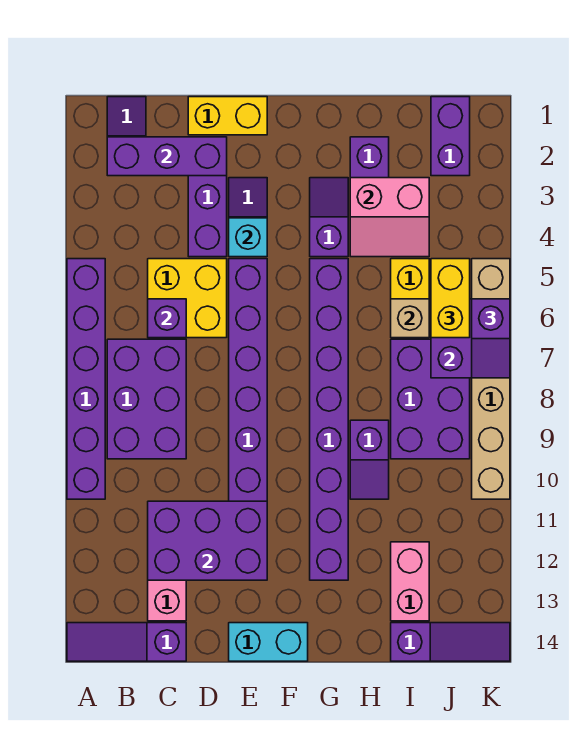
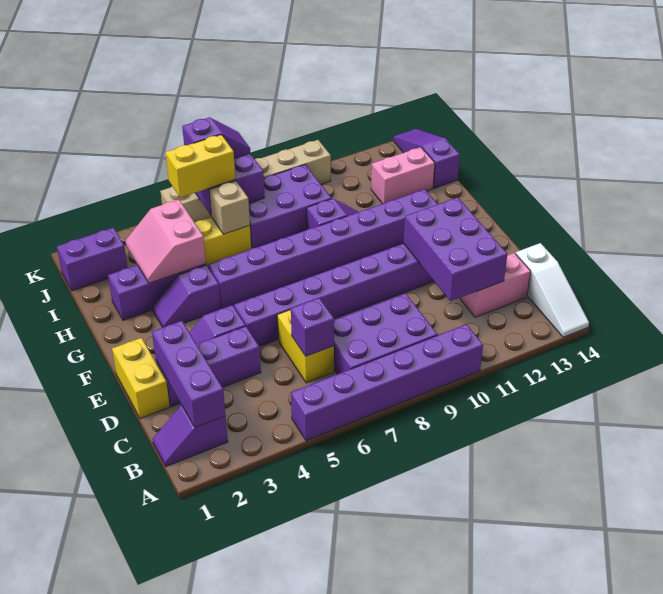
purple slope A14:C14 level 1 top C -> white slope A14:C14 level 1 top C
yellow brick C5:D6 level 1 -> yellow brick C6:D6 level 1
cyan brick E4 level 2 -> none
cyan brick E14:F14 level 1 -> none
pink slope H3:I4 level 2 top 3 -> pink slope H3:I4 level 2 top 4

